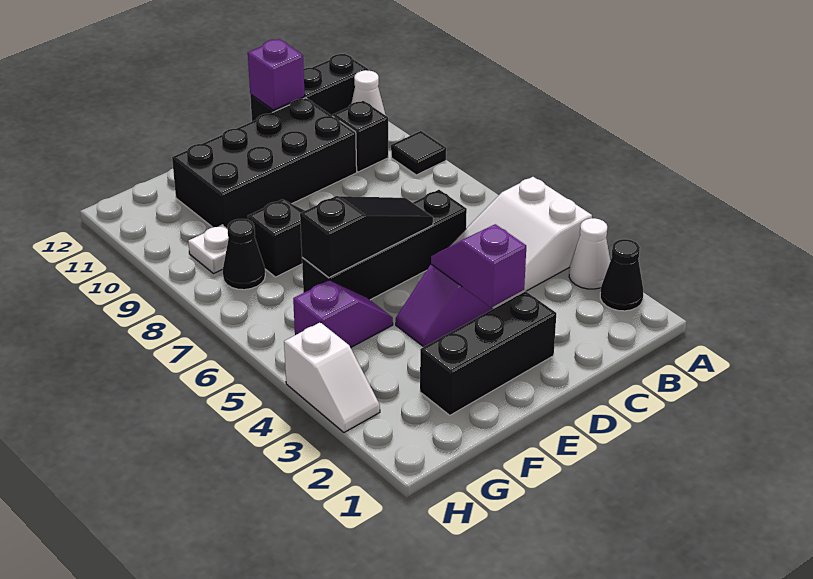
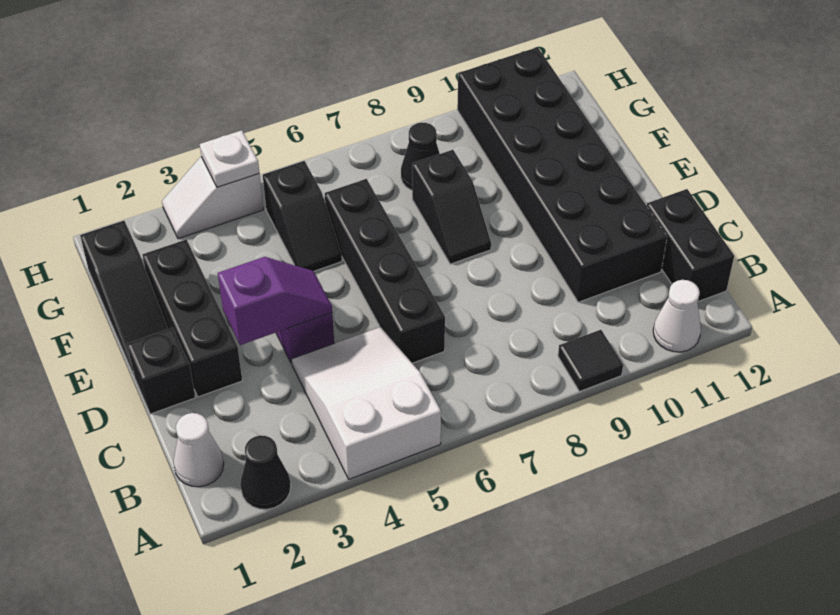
white cone A3 level 1 -> white cone B1 level 1
black brick A12:C12 level 1 -> black brick B12:C12 level 1
black brick B10 level 1 -> black brick D1 level 1
black brick C10:F11 level 1 -> black brick C10:H11 level 1
purple brick C12 level 2 -> none
black slope D6:F6 level 2 top F -> black slope E1:G1 level 1 top G
purple slope F5:G5 level 1 top G -> black slope F5:G5 level 1 top G
white plate G9 level 1 -> white plate H4 level 2

